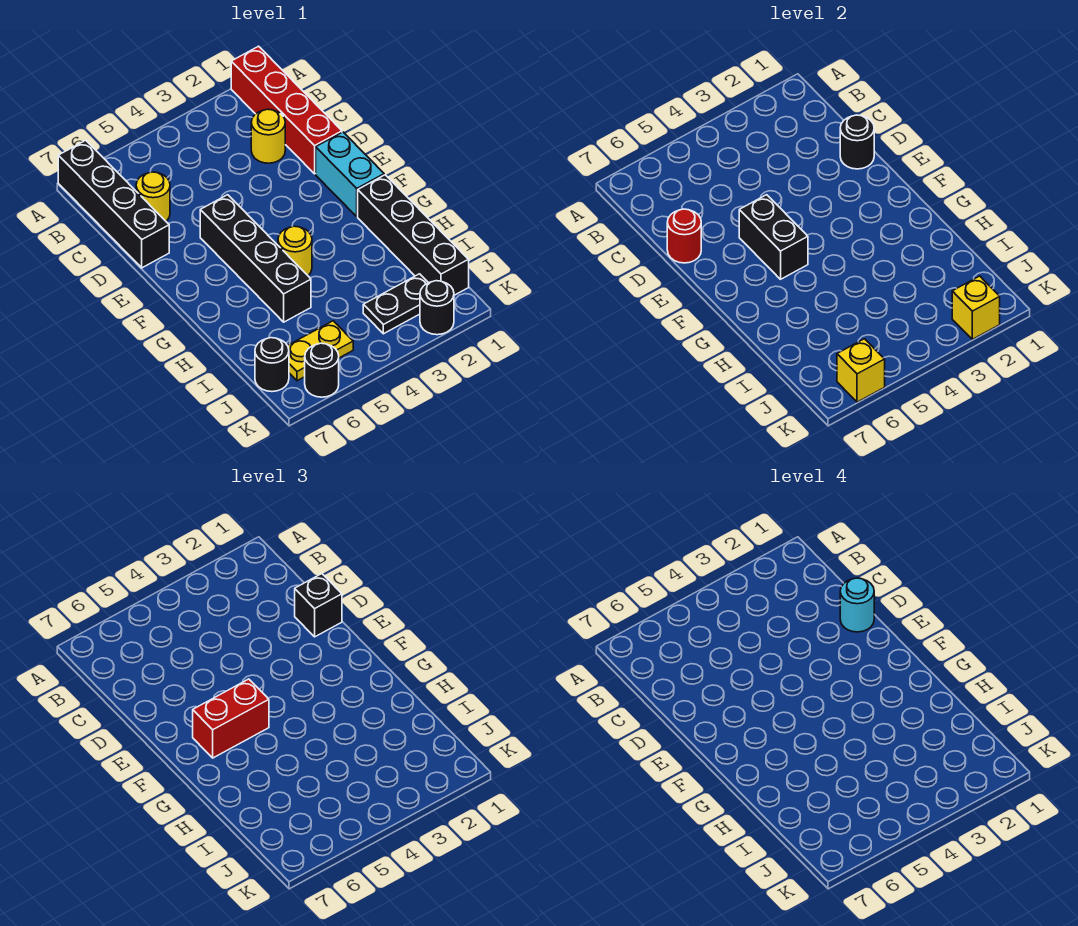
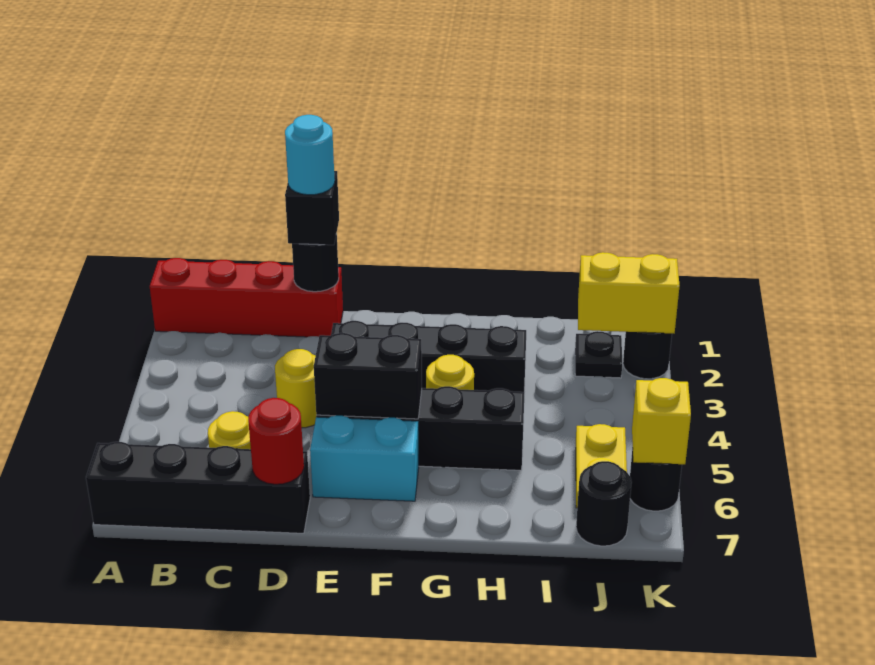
yellow round brick C2 level 1 -> yellow round brick D4 level 1
cyan brick E1:F1 level 1 -> cyan brick E6:F6 level 1
red brick F5:F6 level 3 -> none
black brick G1:J1 level 1 -> black brick E3:H3 level 1
black plate J2:J3 level 1 -> black plate J2 level 1
yellow brick K2 level 2 -> yellow brick J2:K2 level 2

